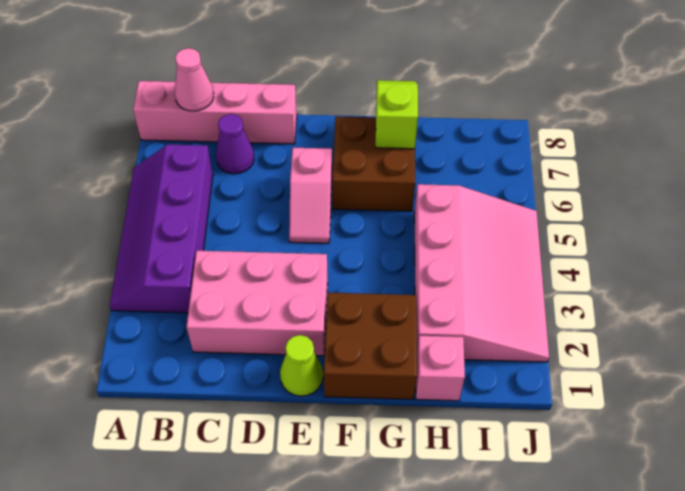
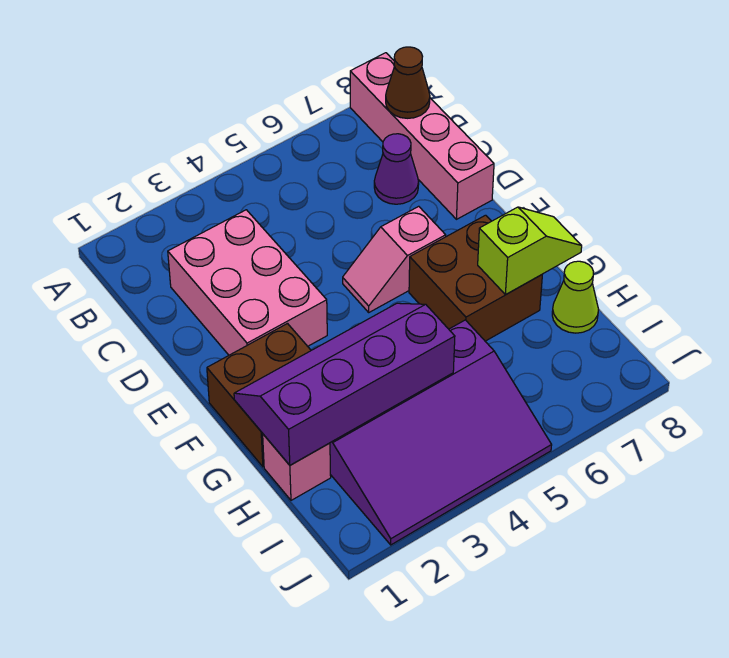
purple slope A3:B6 level 1 top B -> purple slope G1:H4 level 2 top H
pink cone B8 level 2 -> brown cone B8 level 2
lime cone E1 level 1 -> lime cone H8 level 1
pink slope H2:J5 level 1 top H -> purple slope H2:J5 level 1 top H

